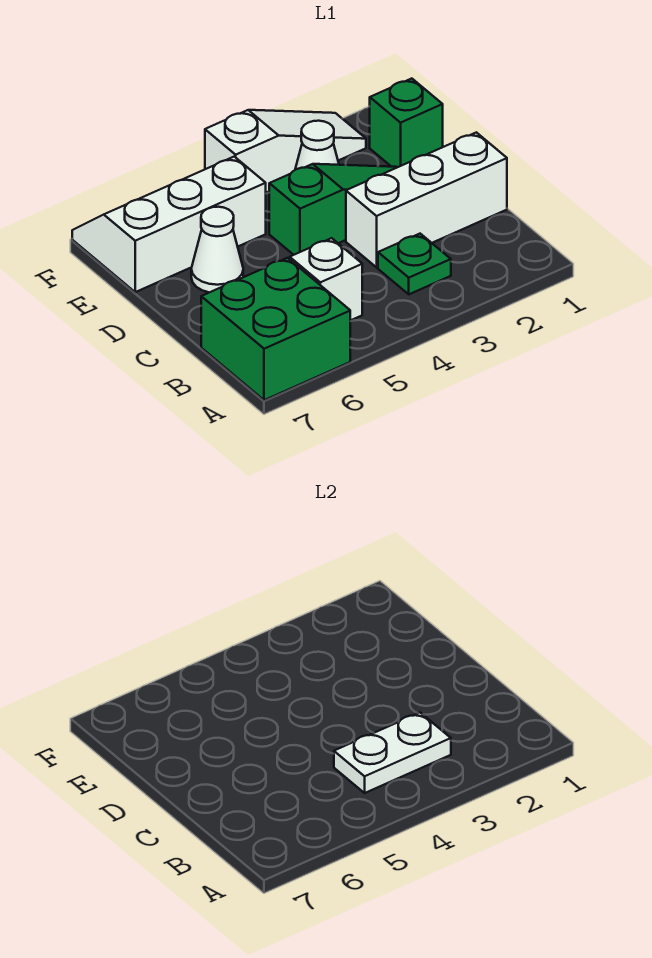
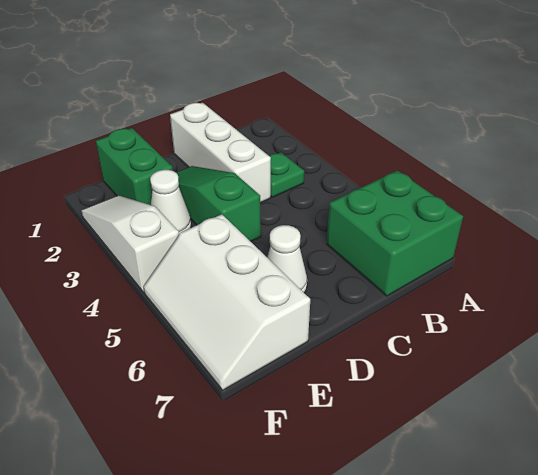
white plate B3:B4 level 2 -> none
white brick B5 level 1 -> none
green brick E1 level 1 -> green brick E1:E2 level 1

